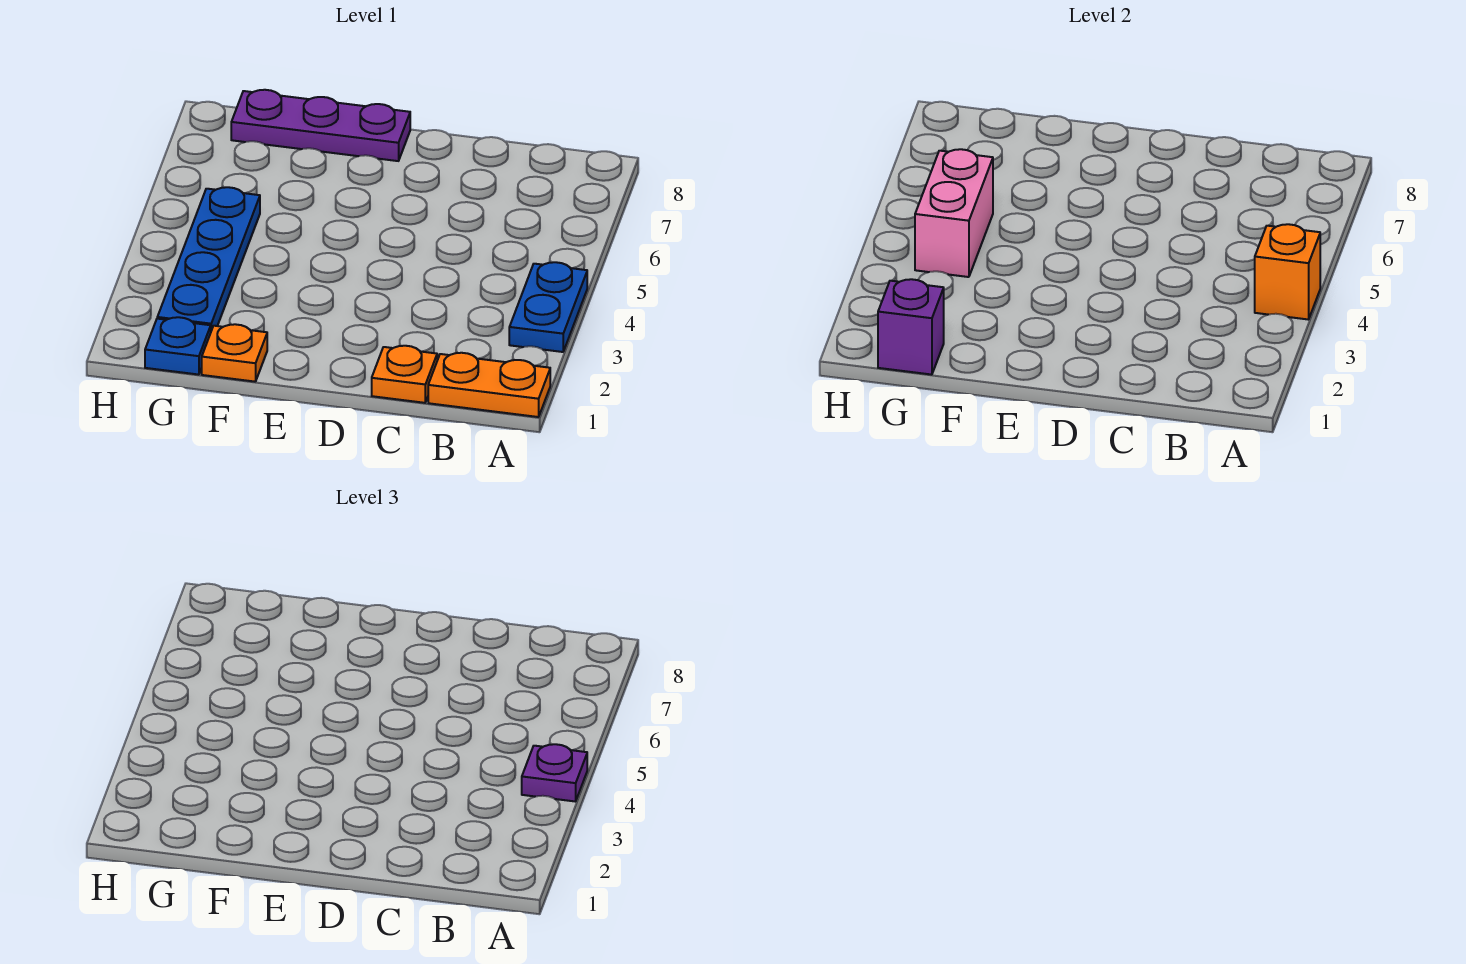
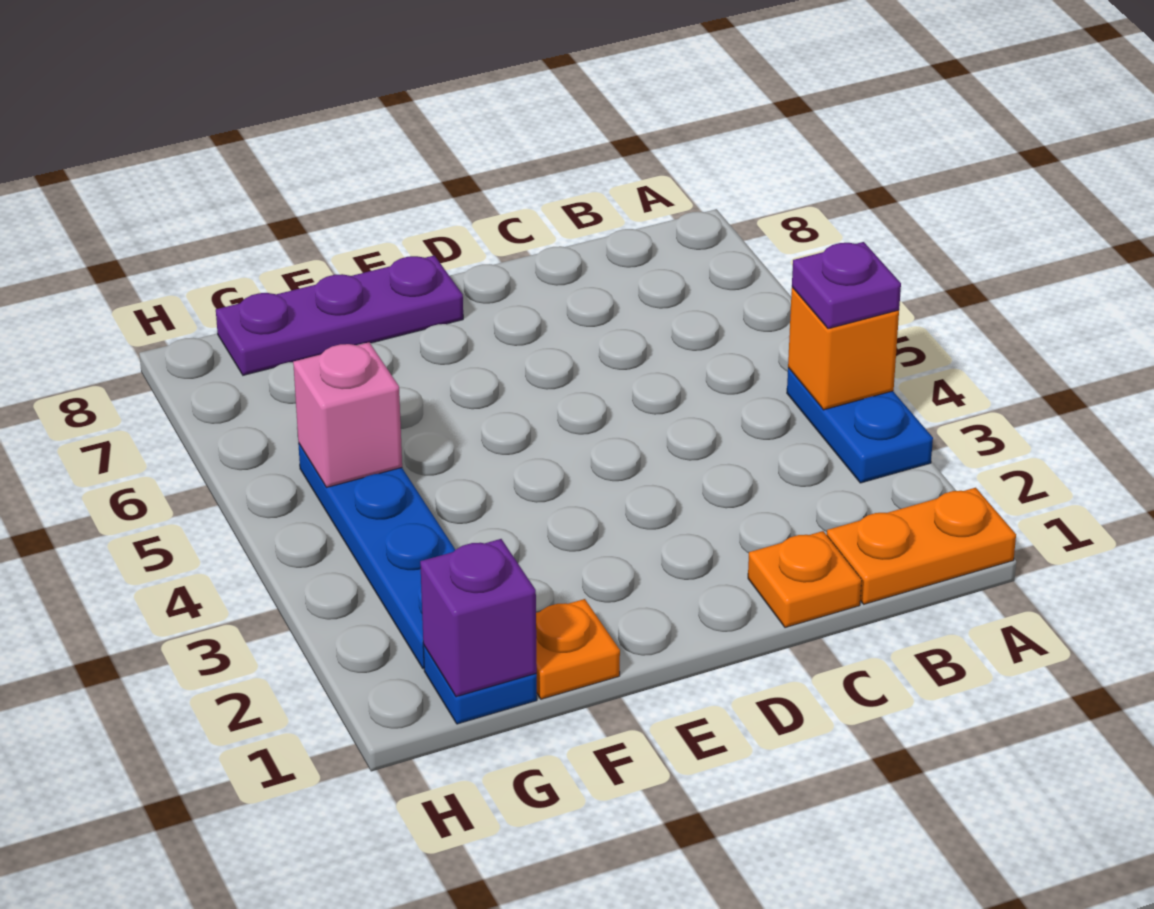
pink brick G4:G5 level 2 -> pink brick G5 level 2

